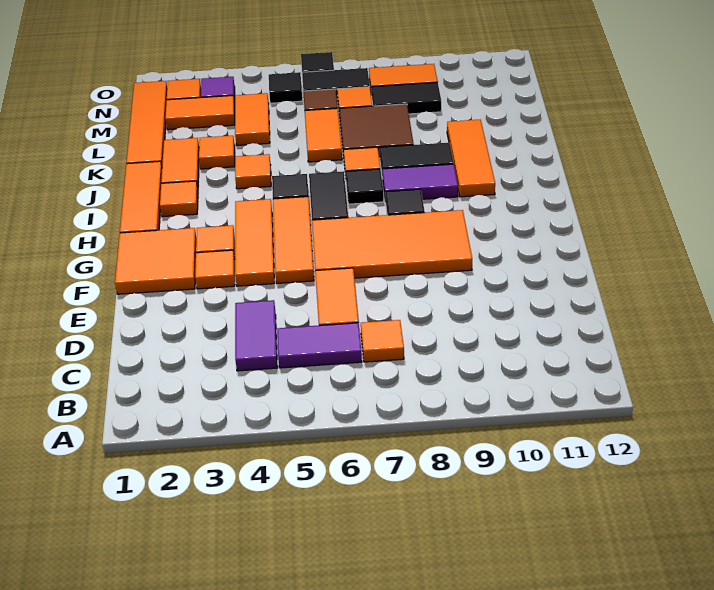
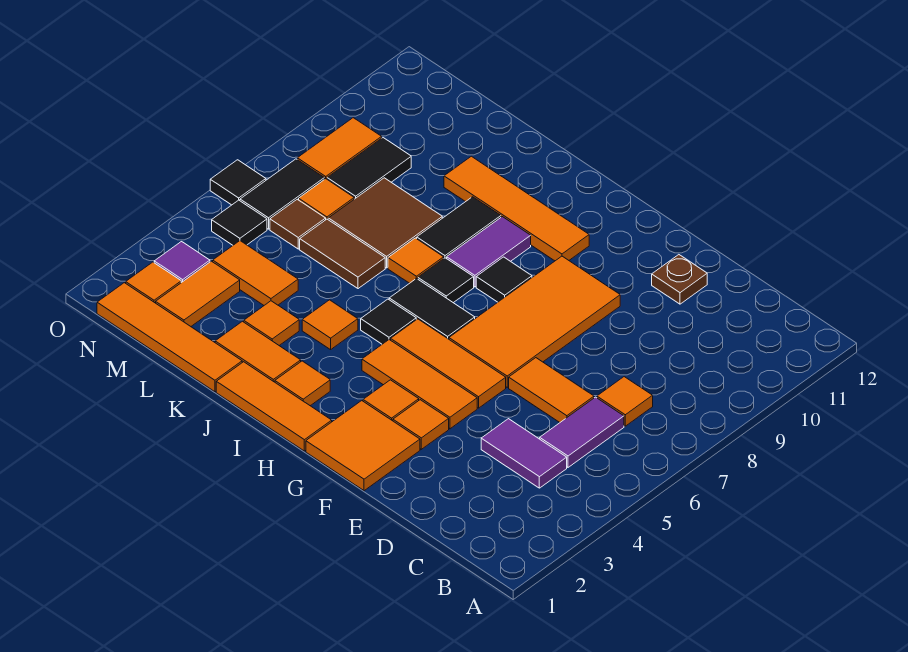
none -> brown plate E11 level 1
orange tile I10:K10 level 1 -> orange tile H10:K10 level 1
orange tile K6:L6 level 1 -> brown tile K6:L6 level 1

